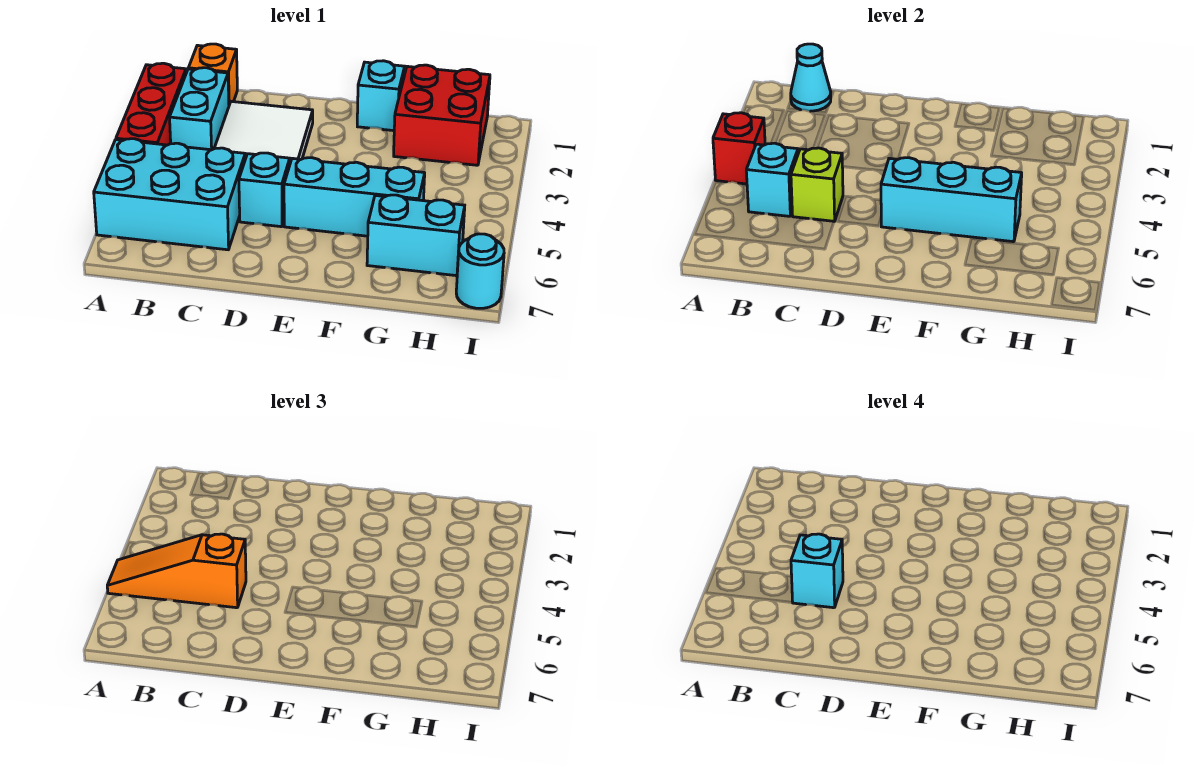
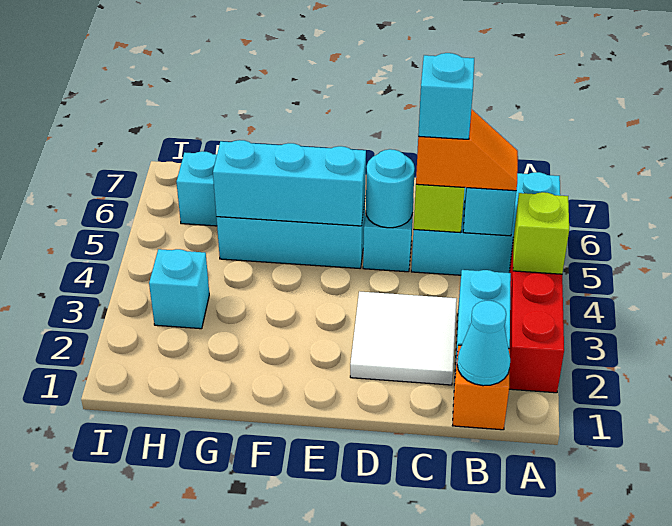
red brick A4 level 2 -> lime brick A4 level 2
orange slope A5:C5 level 3 top C -> orange slope B5:C5 level 3 top C
cyan brick F1 level 1 -> cyan brick H3 level 1
red brick G1:H2 level 1 -> none
cyan round brick I7 level 1 -> cyan round brick D5 level 2

